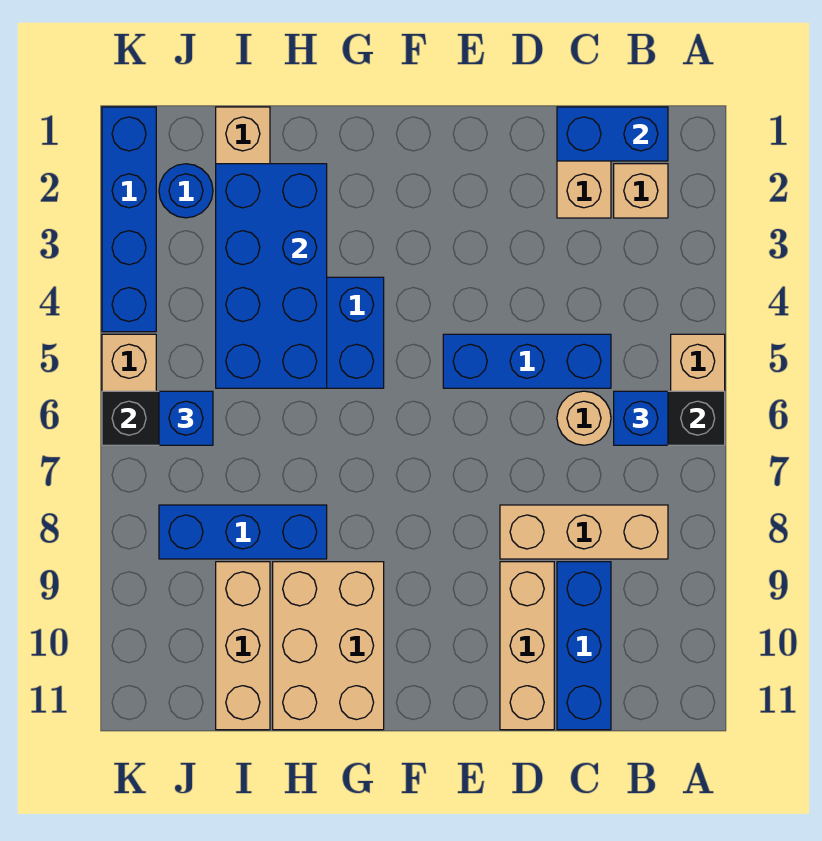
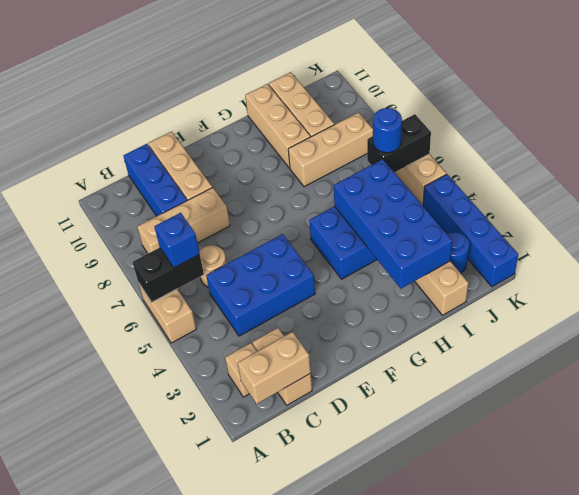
blue brick B1:C1 level 2 -> tan brick B1:C1 level 2
blue brick C5:E5 level 1 -> blue brick C4:E5 level 1
tan brick G9:H11 level 1 -> tan brick H9:H11 level 1
blue brick H8:J8 level 1 -> tan brick H8:J8 level 1
blue brick J6 level 3 -> blue round brick J6 level 3

